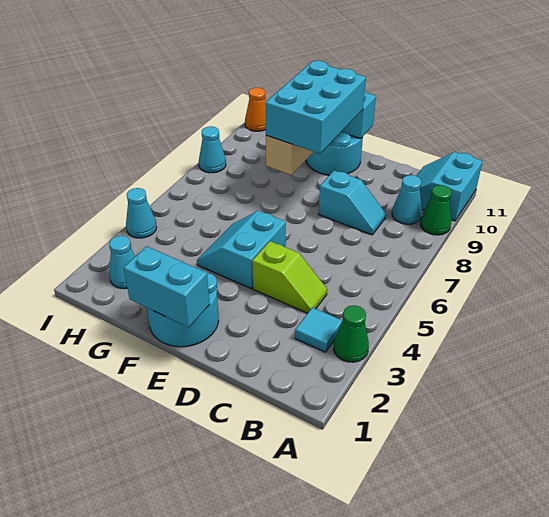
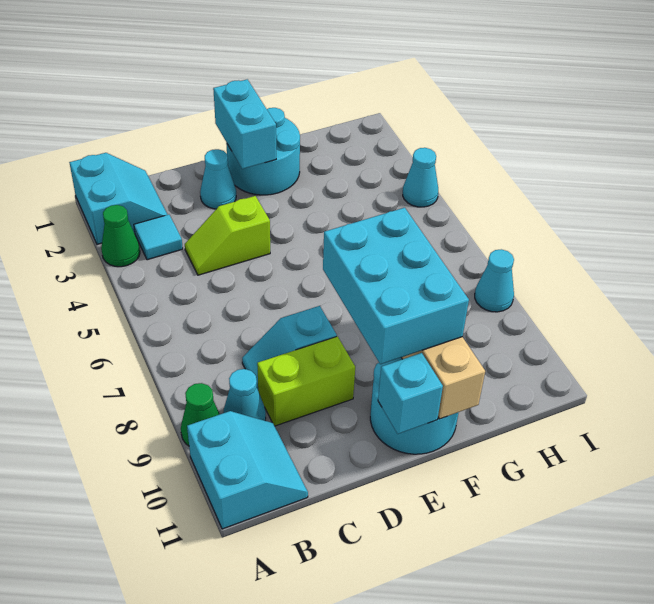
none -> lime brick C9:D9 level 1
cyan brick E1:F1 level 2 -> cyan brick E1:E2 level 2
cyan slope E4:F5 level 1 top E -> cyan slope A1:B2 level 1 top A
cyan cone H2 level 1 -> cyan cone D2 level 1
orange cone I11 level 1 -> none

